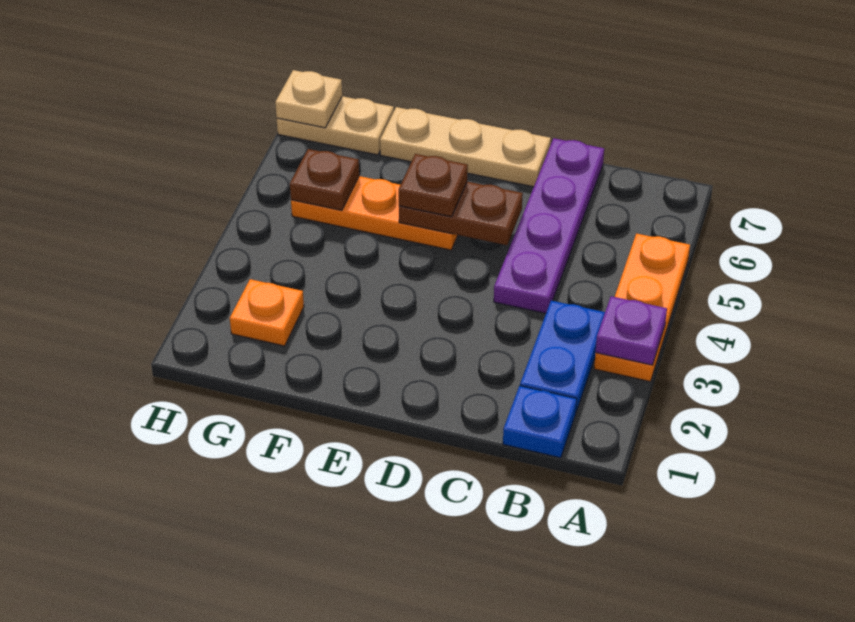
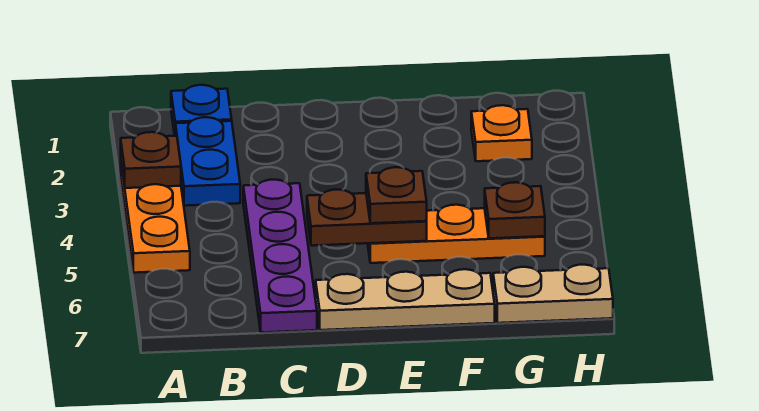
purple plate A3 level 2 -> brown plate A3 level 2
tan plate H7 level 2 -> none

